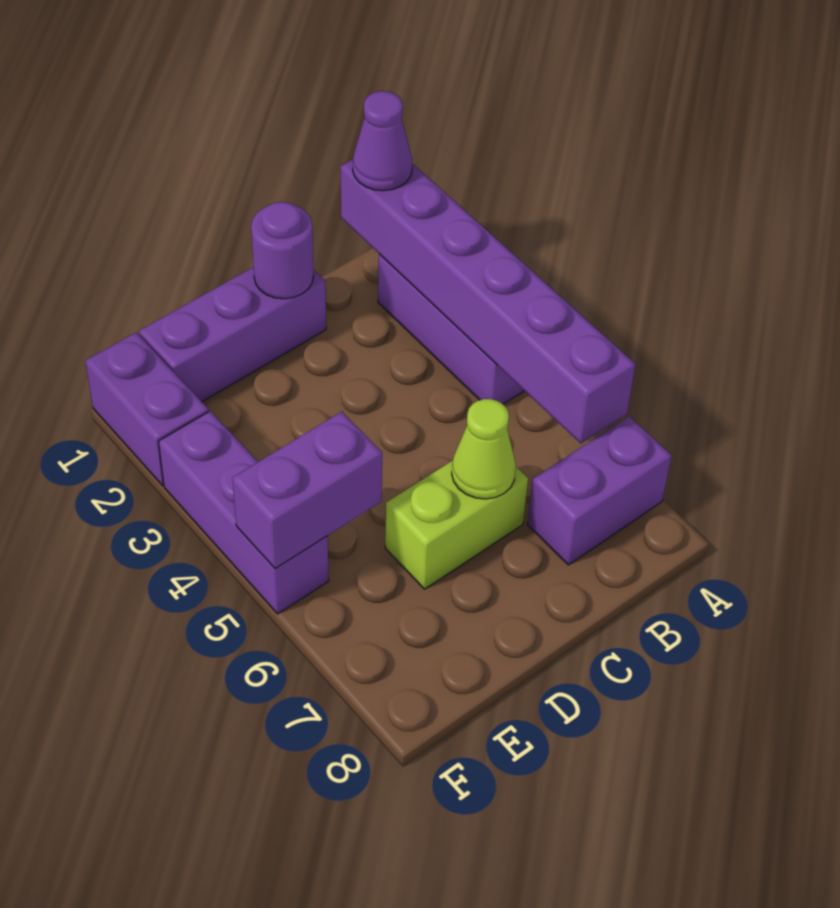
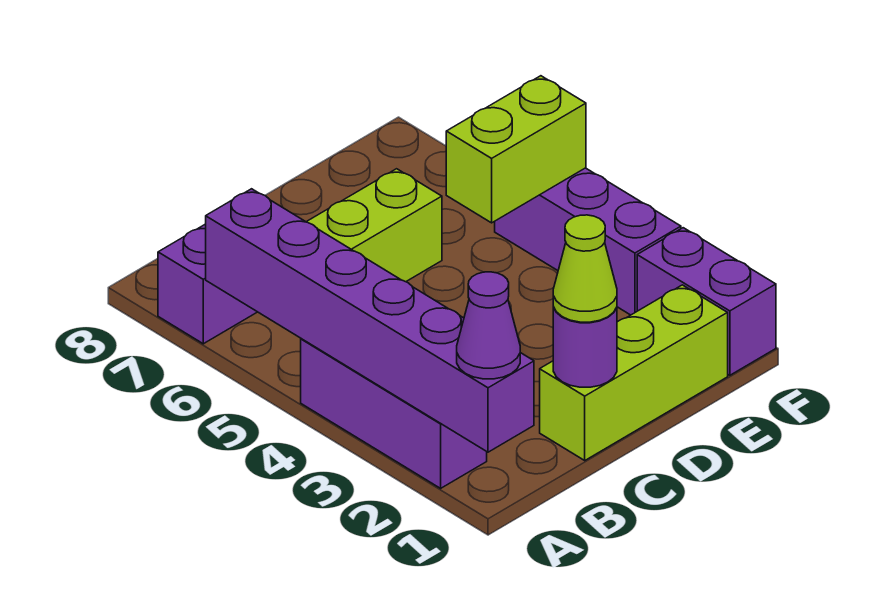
purple brick C1:E1 level 1 -> lime brick C1:E1 level 1
lime cone C6 level 2 -> lime cone C1 level 3
purple brick E5:F5 level 2 -> lime brick E5:F5 level 2

